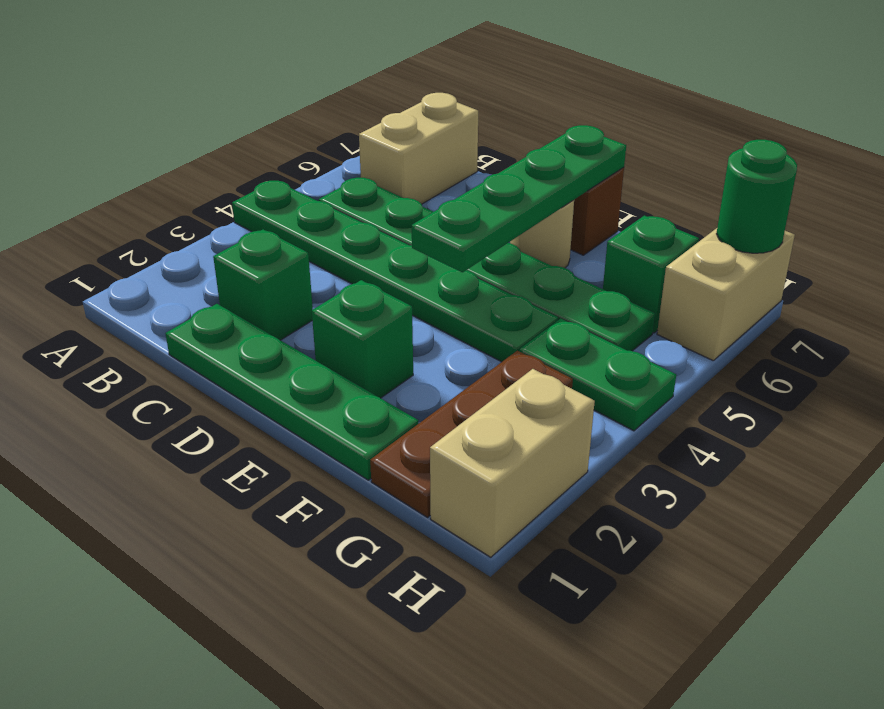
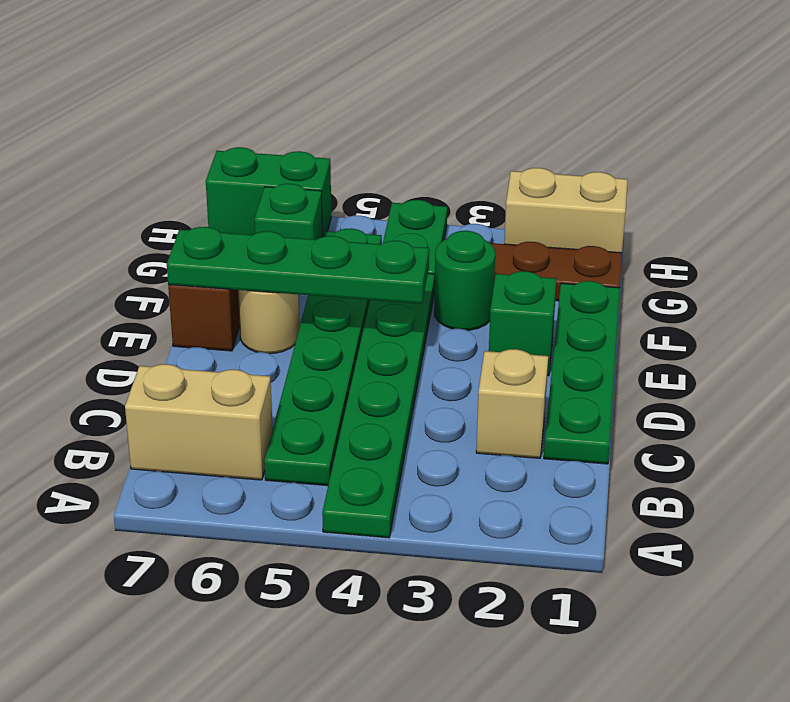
green brick C2 level 1 -> tan brick C2 level 1
tan brick H6:H7 level 1 -> green brick H6:H7 level 1
green round brick H7 level 2 -> green round brick F3 level 1

